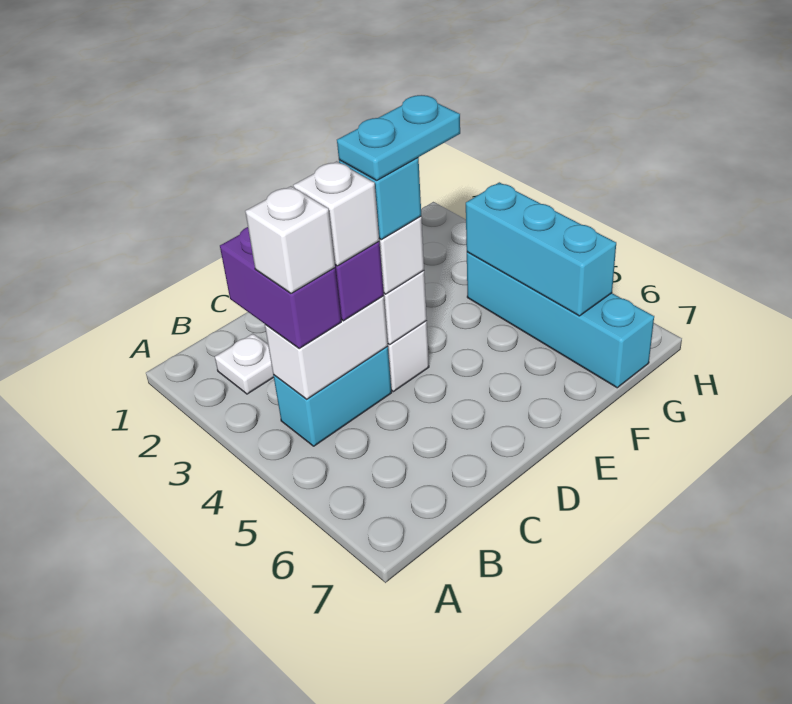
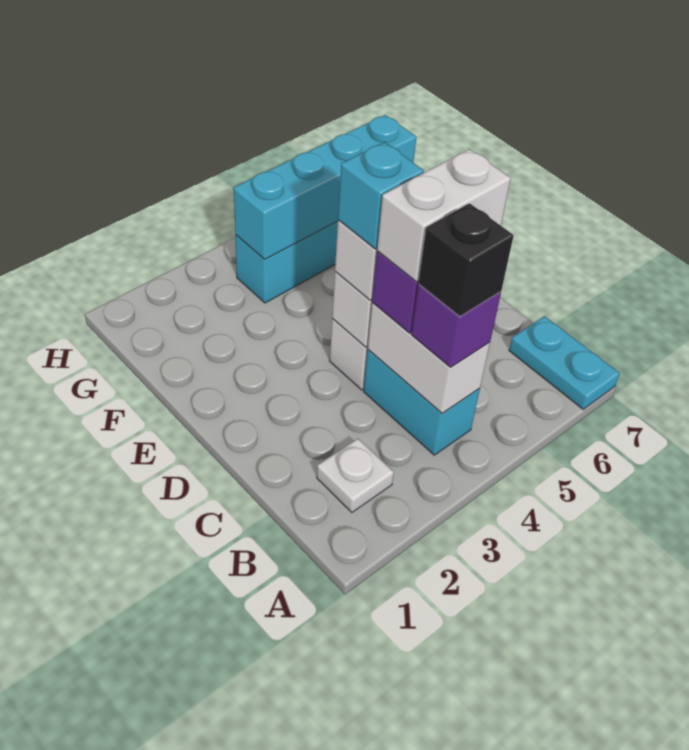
purple brick B3:B4 level 3 -> purple brick B4 level 3
white brick B4 level 4 -> black brick B4 level 4
white brick C4 level 4 -> white brick C4:C5 level 4
cyan plate D4:E4 level 5 -> cyan plate A7:B7 level 1
cyan brick G4:G6 level 2 -> cyan brick G4:G7 level 2

